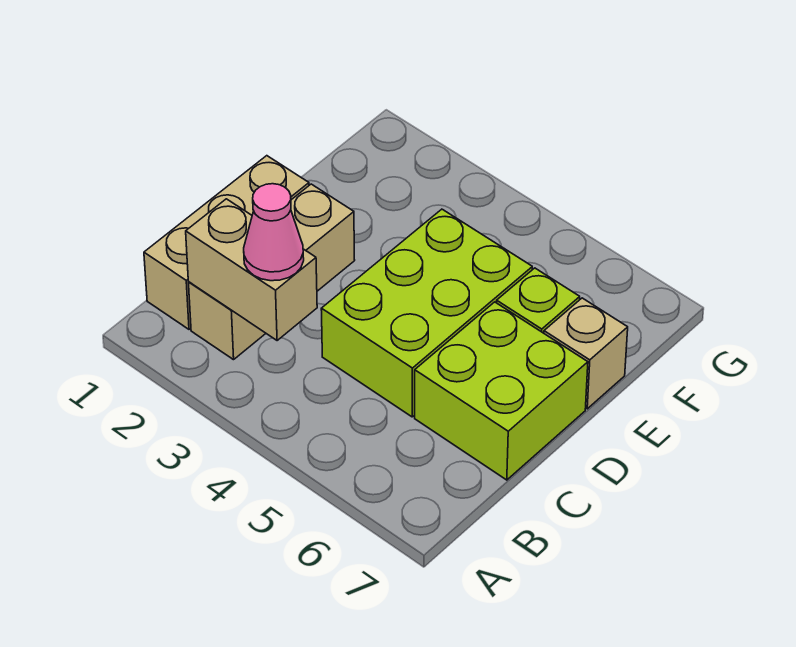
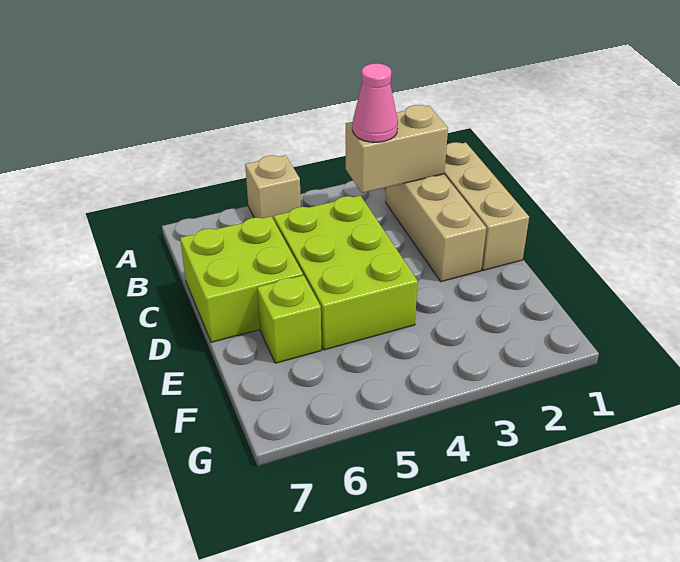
tan brick E7 level 1 -> tan brick A5 level 1

